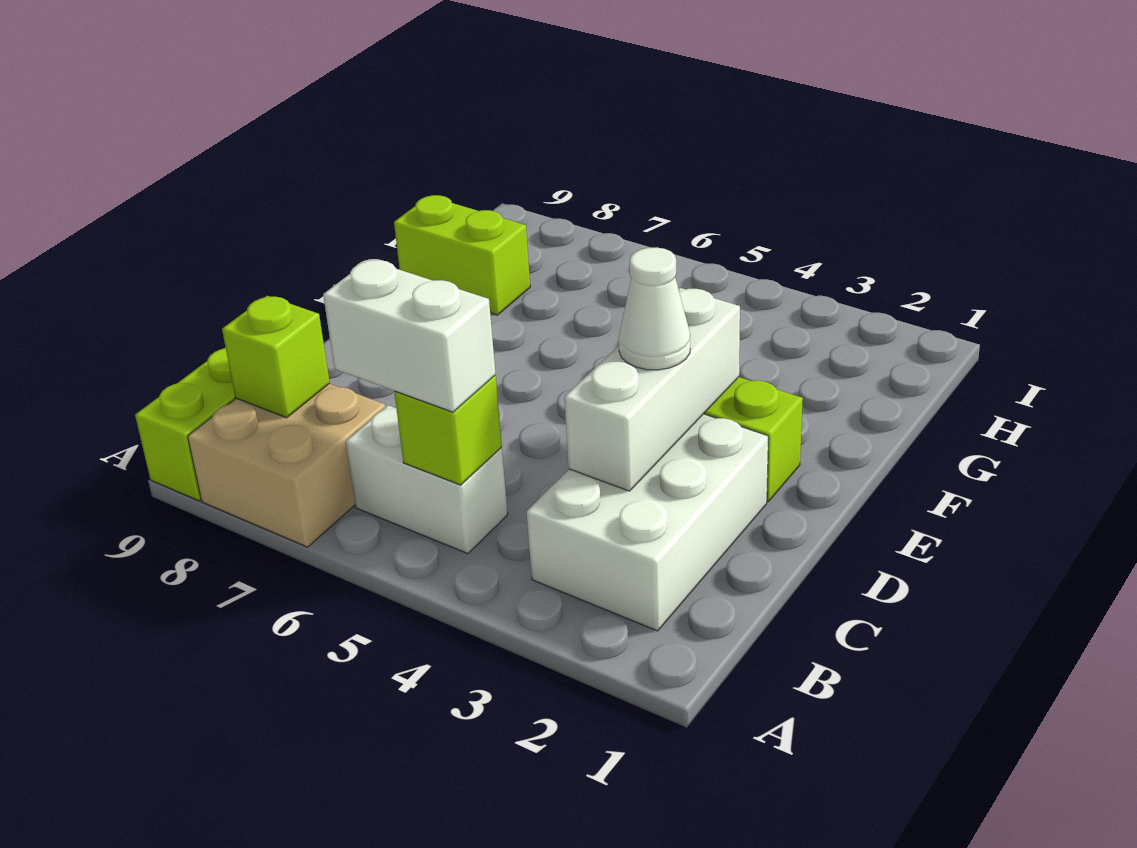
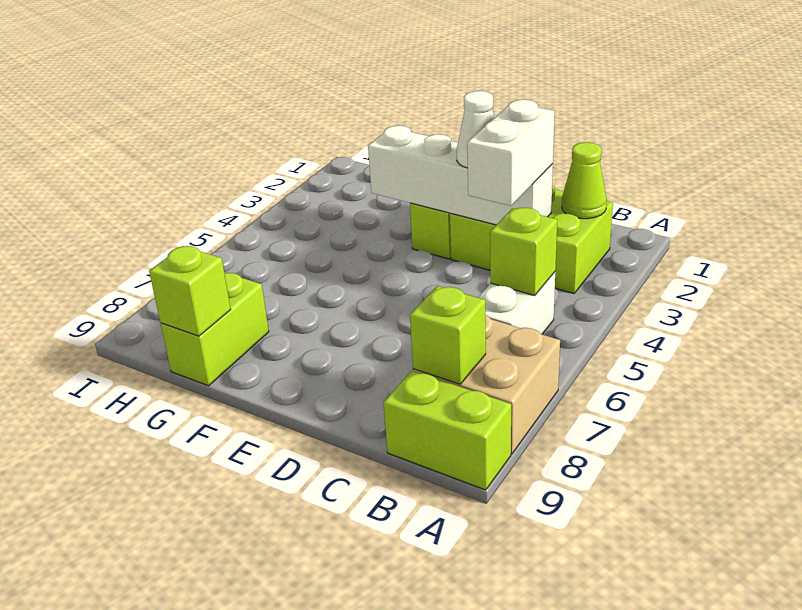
white brick B2:D3 level 1 -> lime brick B2:D3 level 1
none -> lime cone B2 level 2
white brick B5:B6 level 3 -> white brick C3:C4 level 3
white brick C3:E3 level 2 -> white brick C3:F3 level 2
none -> lime brick G9 level 2

